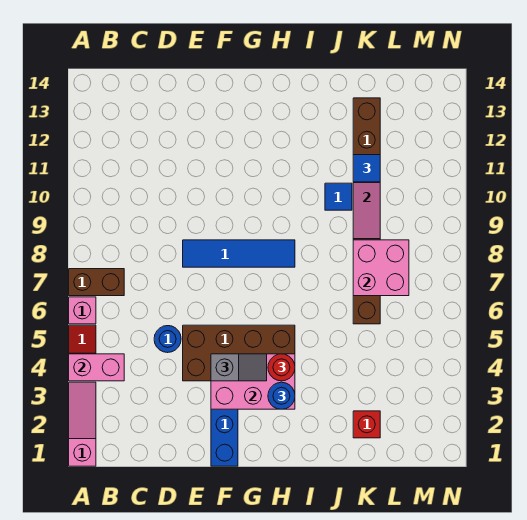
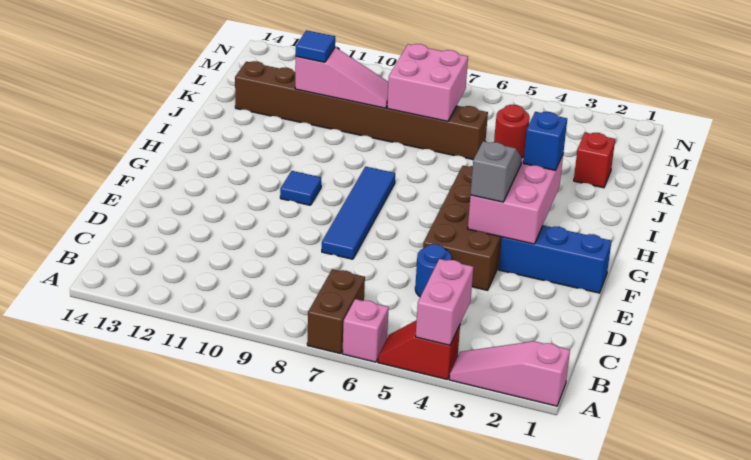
blue round brick H3 level 3 -> blue brick H3 level 3
blue tile J10 level 1 -> blue tile G10 level 1

